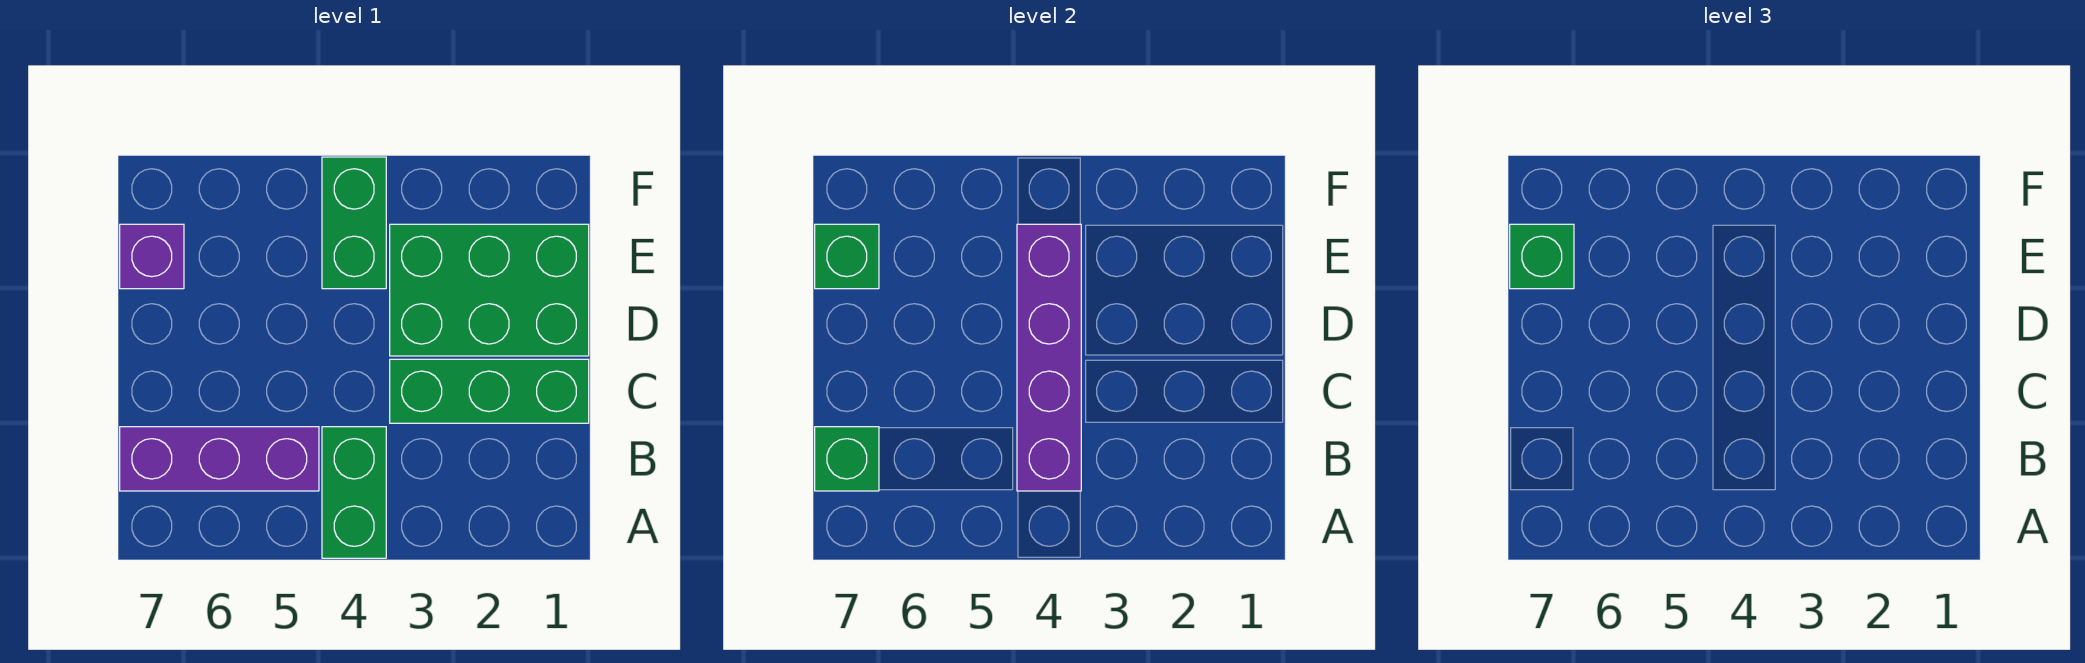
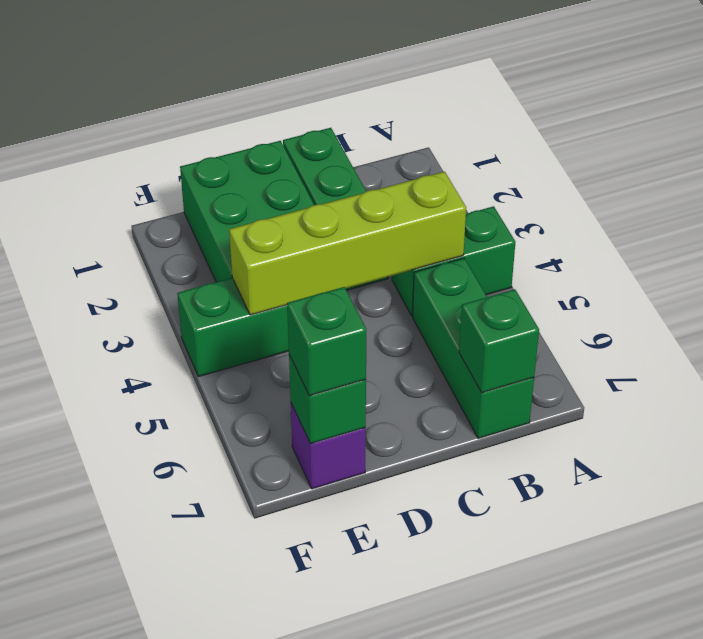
purple brick B4:E4 level 2 -> lime brick B4:E4 level 2
purple brick B5:B7 level 1 -> green brick B5:B7 level 1

